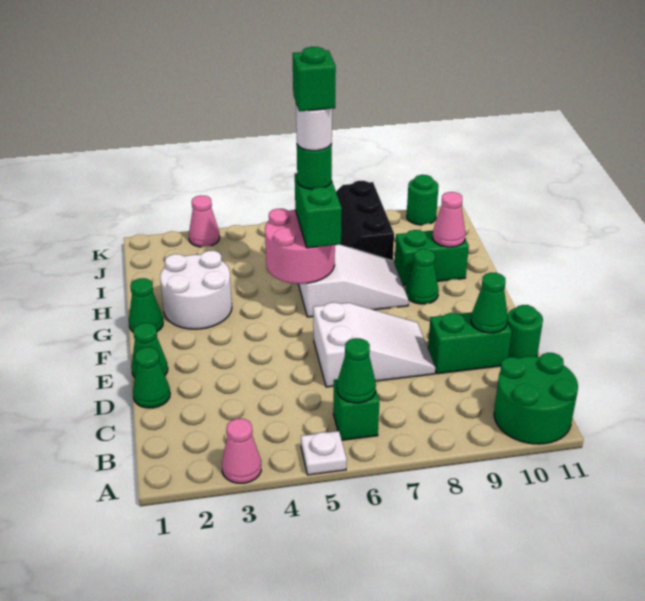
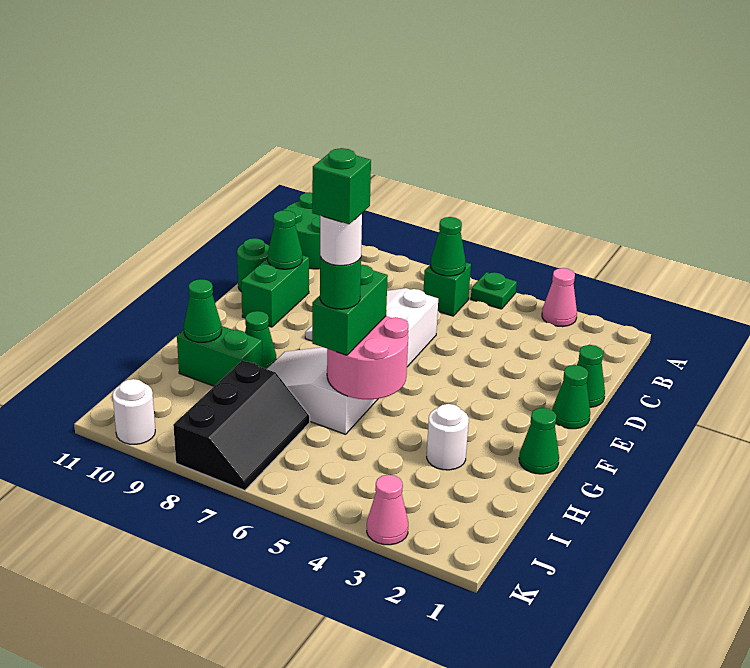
white plate A5 level 1 -> green plate A5 level 1
green brick D9:D10 level 1 -> green brick D10:E10 level 1
white round brick G2:H3 level 1 -> white round brick H3 level 1
pink cone H10 level 2 -> green cone H10 level 2
green round brick K10 level 1 -> white round brick K10 level 1

